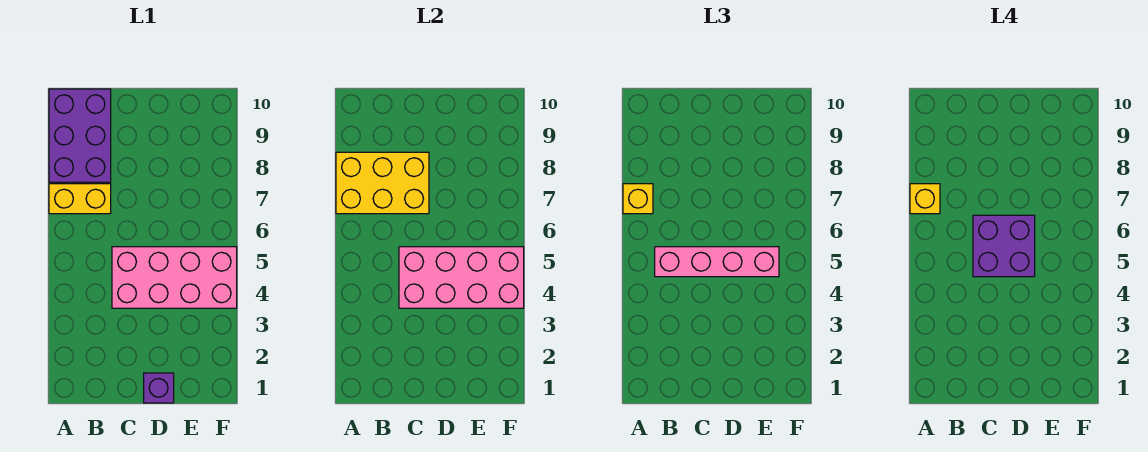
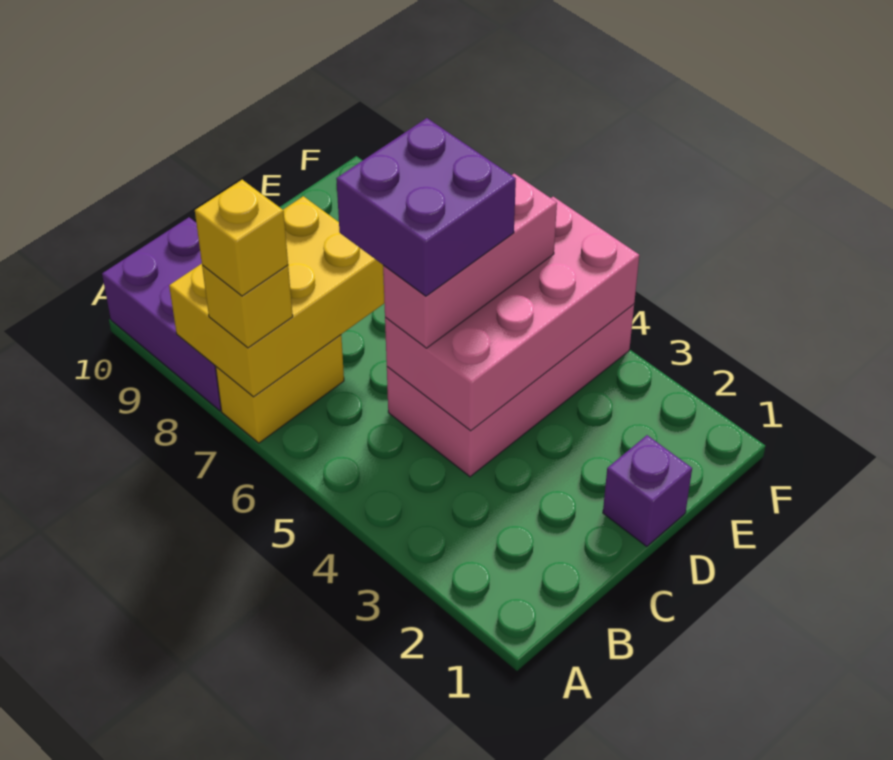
pink brick B5:E5 level 3 -> pink brick C5:E5 level 3

